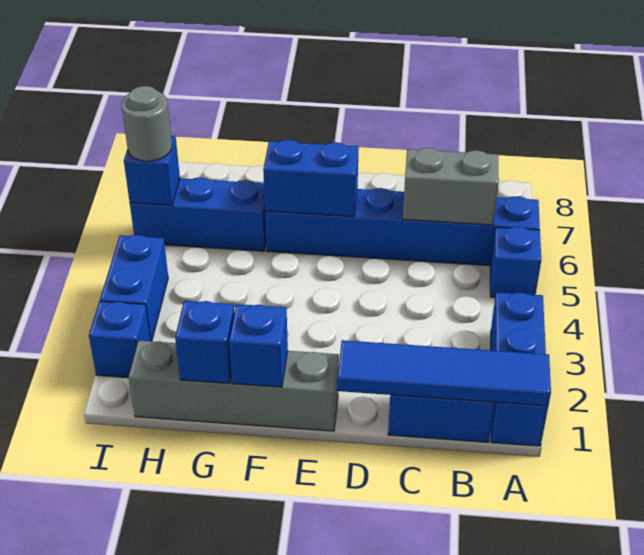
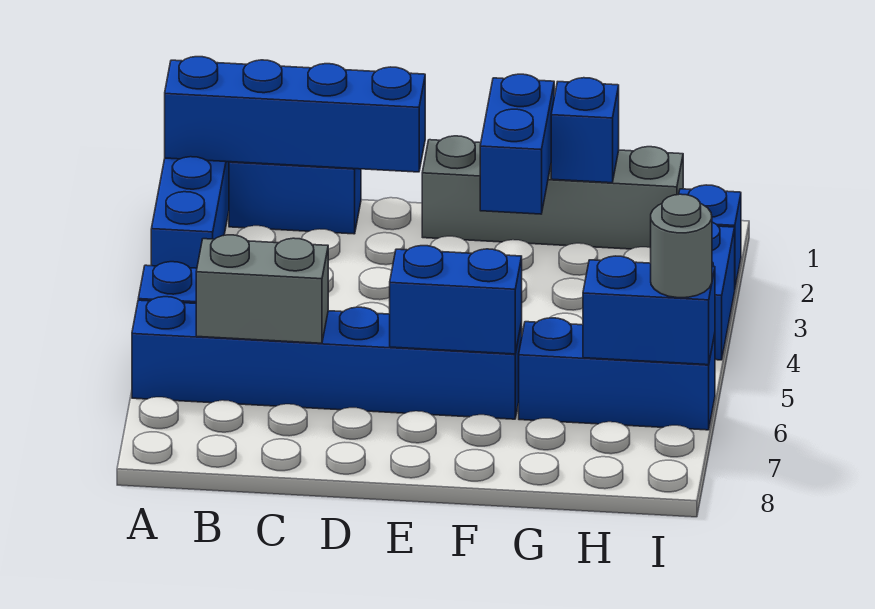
blue tile A1:D1 level 2 -> blue brick A1:D1 level 2
blue brick F1 level 2 -> blue brick F1:F2 level 2
blue brick I6 level 2 -> blue brick H6:I6 level 2

